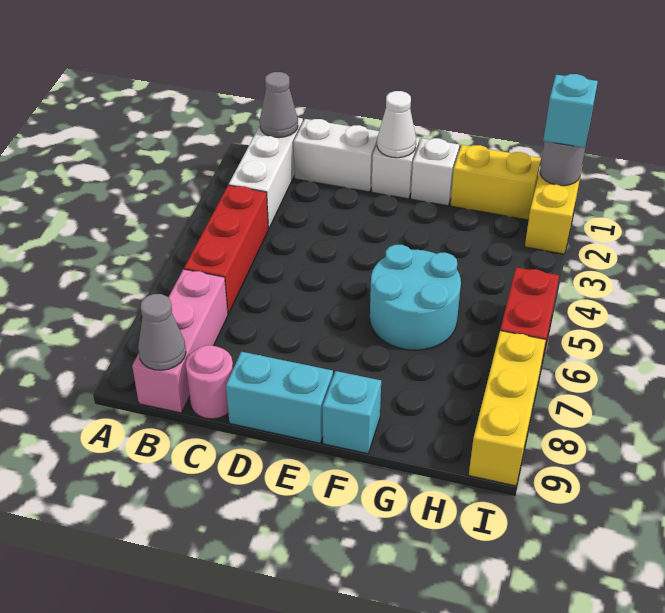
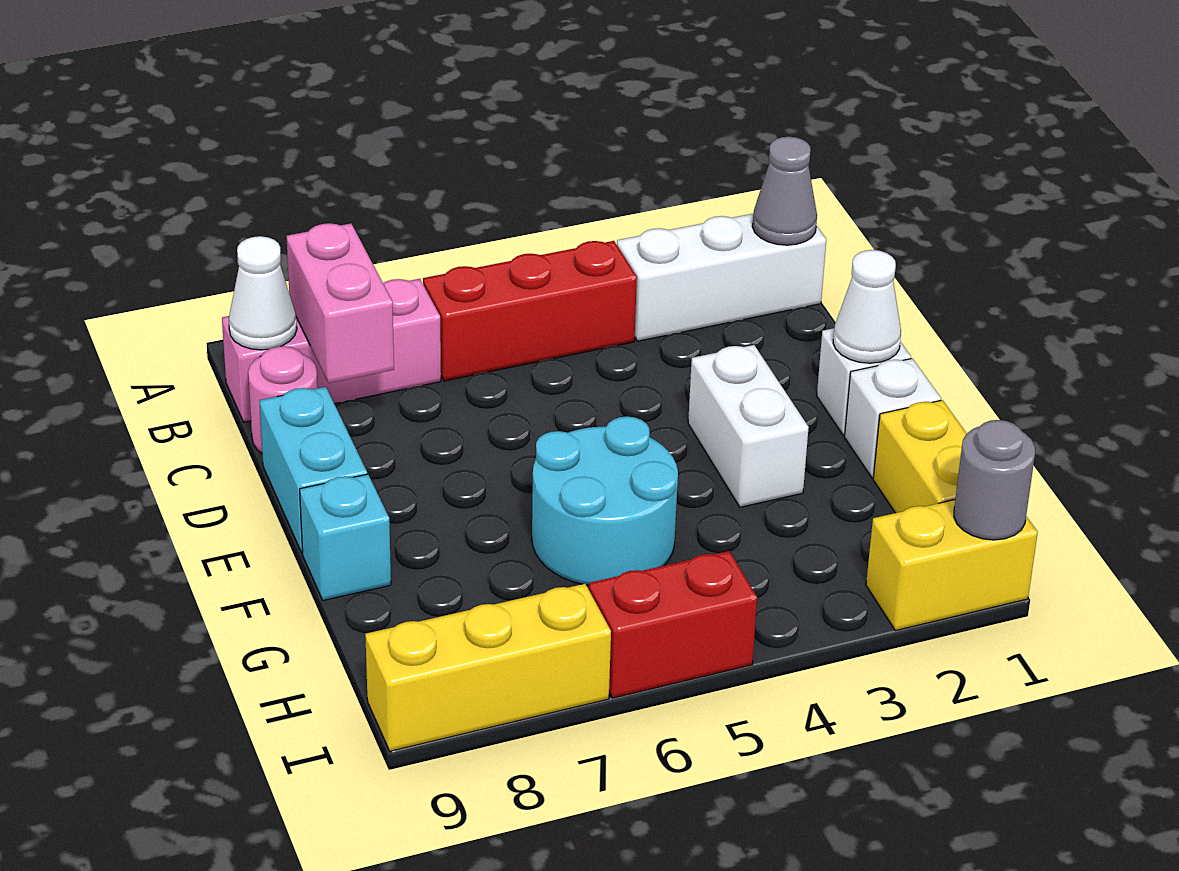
none -> pink brick B8:C8 level 2
grey cone B9 level 2 -> white cone B9 level 2
white brick C1:D1 level 1 -> white brick E3:F3 level 1
cyan brick I1 level 3 -> none

